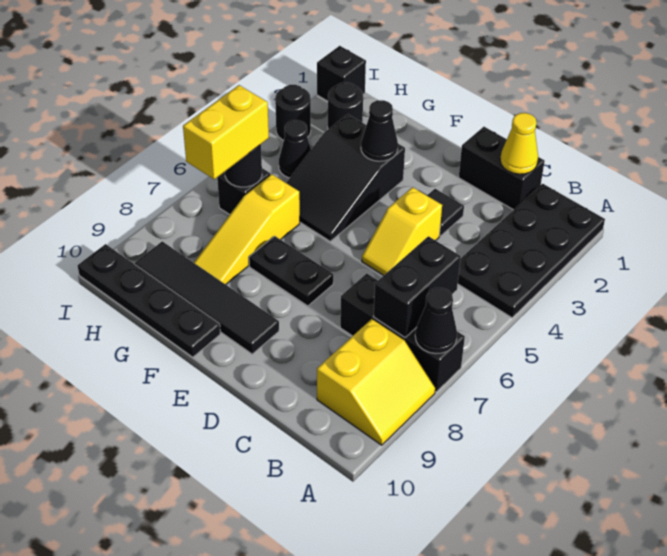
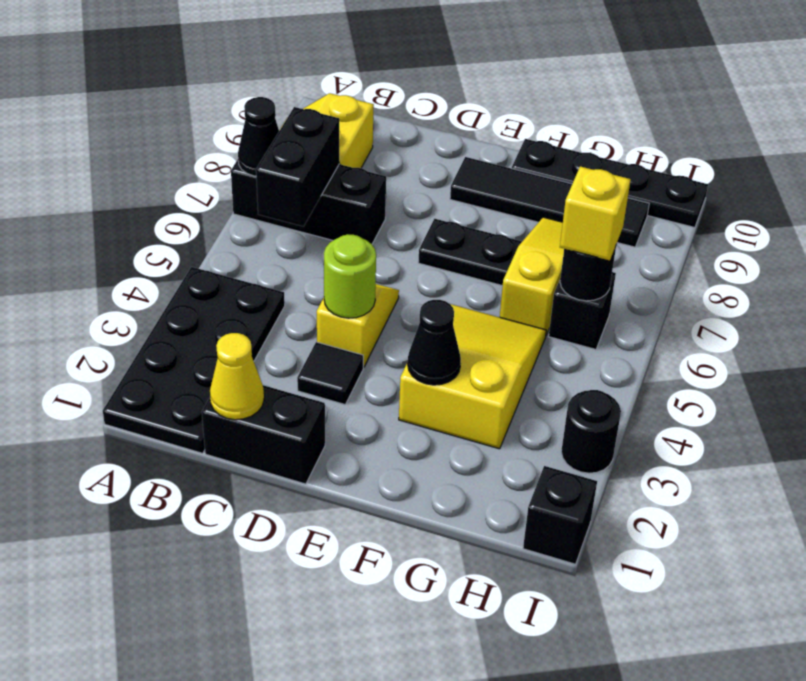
none -> lime round brick D4 level 2
black slope F3:G5 level 1 top 3 -> yellow slope F3:G5 level 1 top 3
black round brick H2 level 1 -> none
black cone H4 level 1 -> none
yellow brick H6:H7 level 3 -> yellow brick H6 level 3

